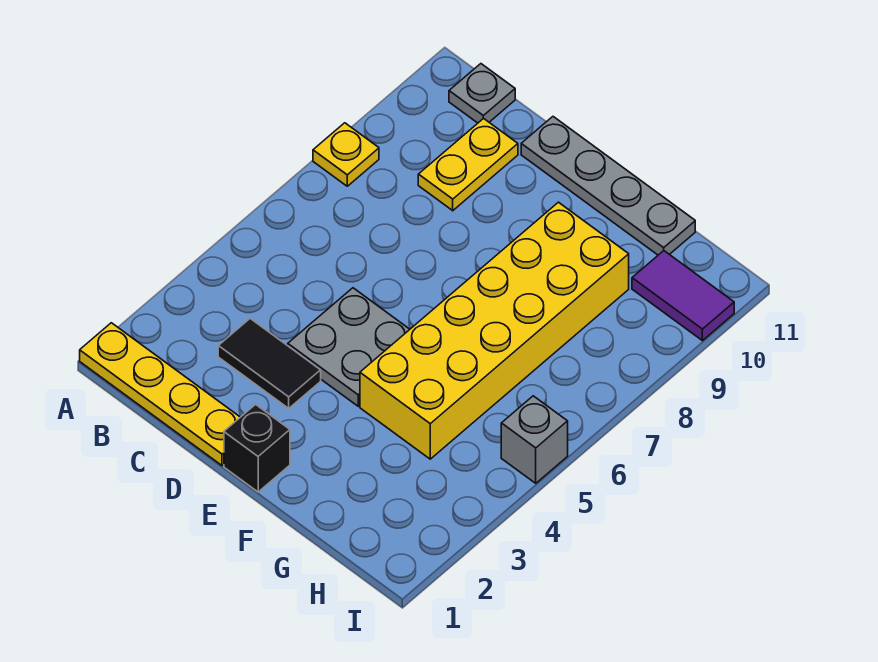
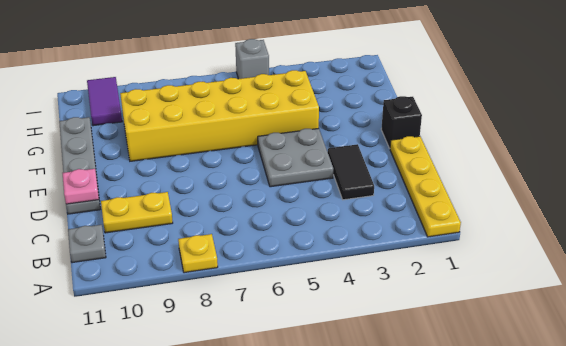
none -> pink plate D11 level 2

